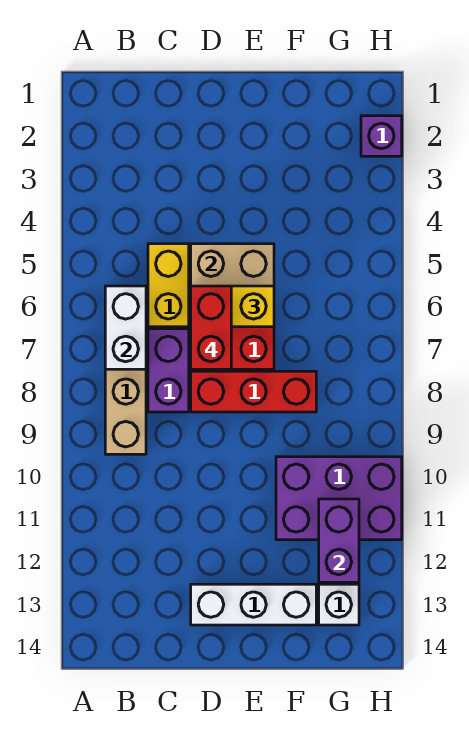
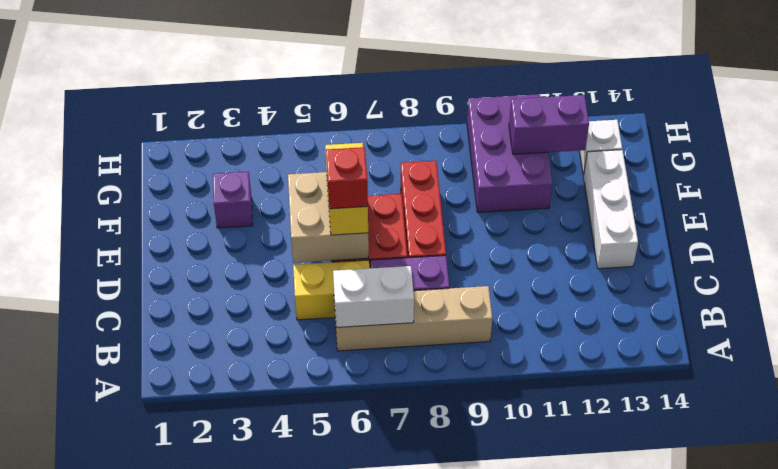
red brick D6:D7 level 4 -> red brick D6 level 4
purple brick H2 level 1 -> purple brick F3 level 1

